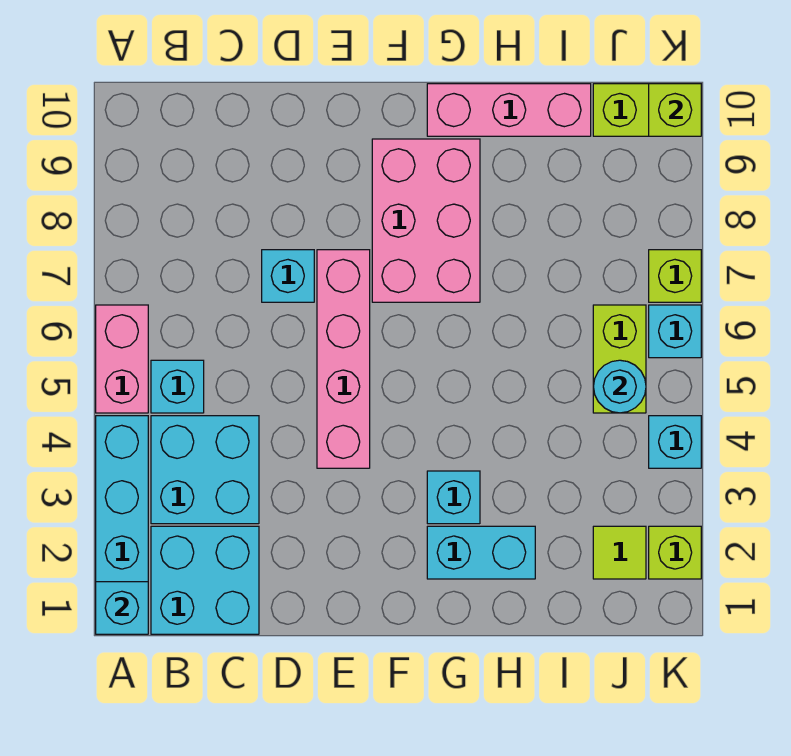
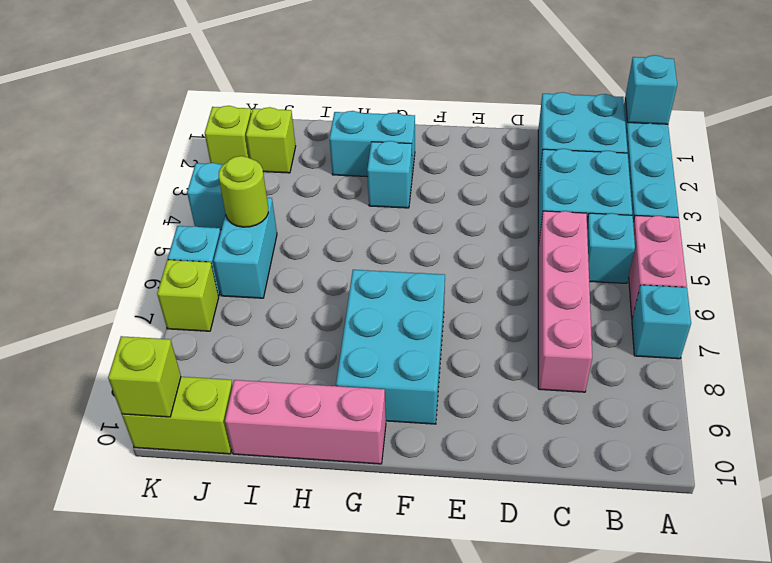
cyan brick D7 level 1 -> cyan brick A7 level 1
pink brick E4:E7 level 1 -> pink brick C5:C8 level 1
pink brick F7:G9 level 1 -> cyan brick F7:G9 level 1
lime tile J2 level 1 -> lime brick J2 level 1
lime brick J5:J6 level 1 -> cyan brick J5:J6 level 1
cyan round brick J5 level 2 -> lime round brick J5 level 2

